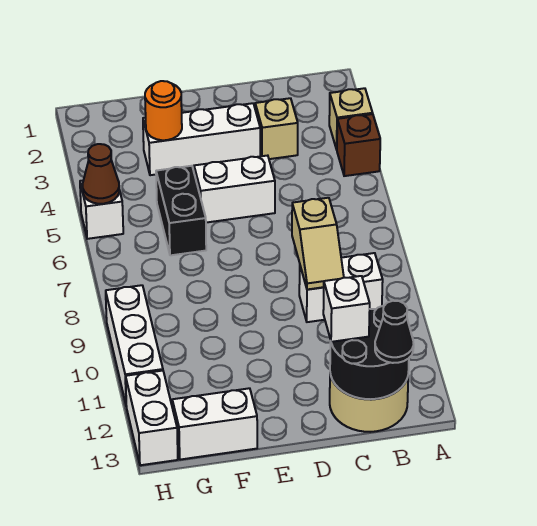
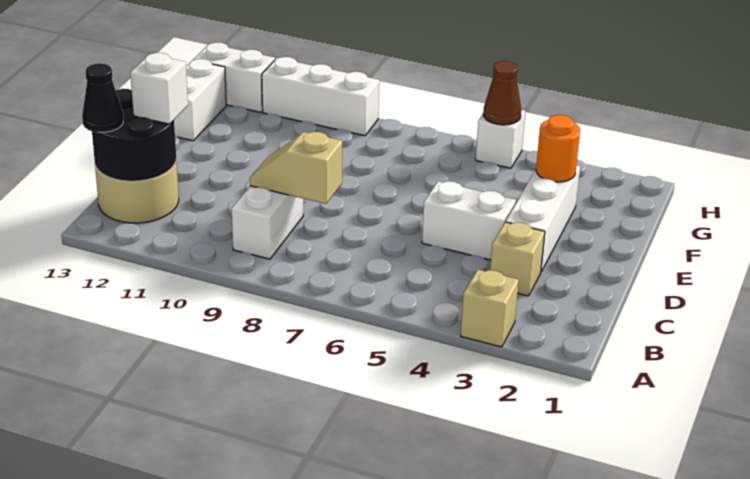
brown brick A4 level 1 -> none
white brick D5:E5 level 1 -> white brick D4:D5 level 1
black brick F5:F6 level 1 -> none

